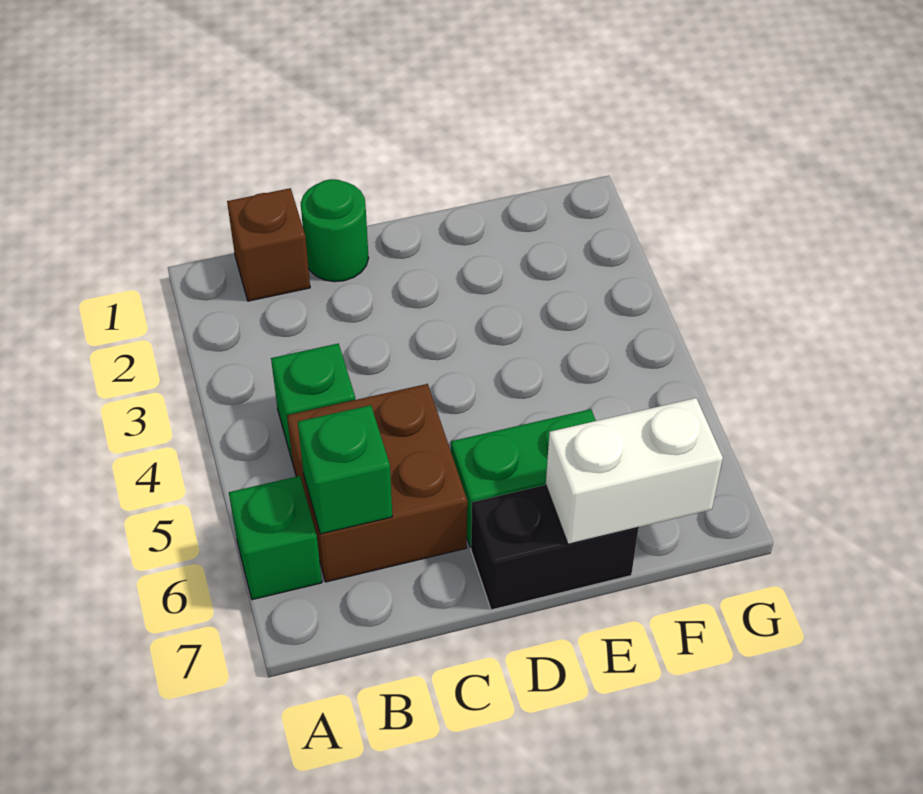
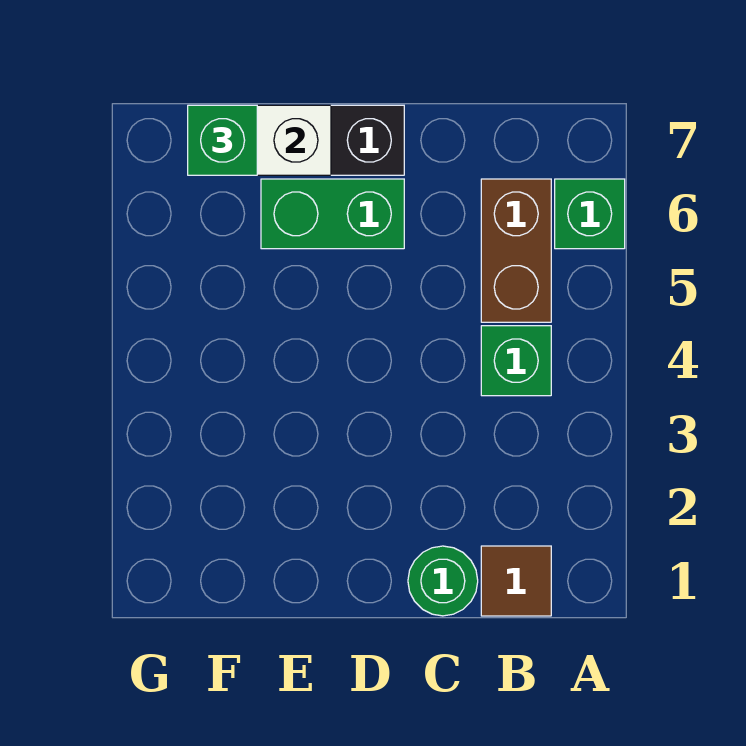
brown brick B1 level 1 -> brown tile B1 level 1
brown brick B5:C6 level 1 -> brown brick B5:B6 level 1
green brick B6 level 2 -> green brick F7 level 3

